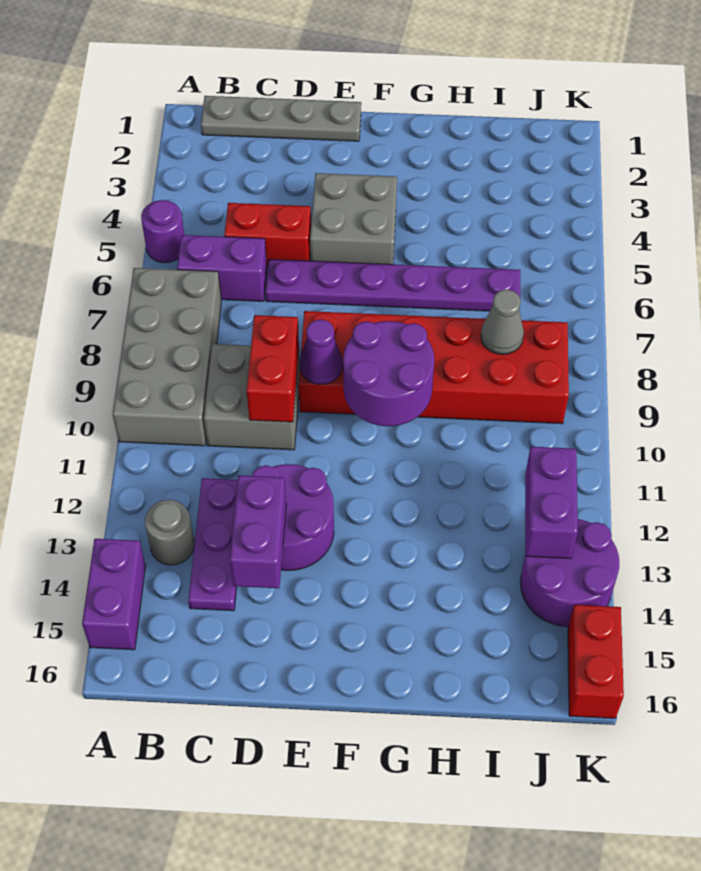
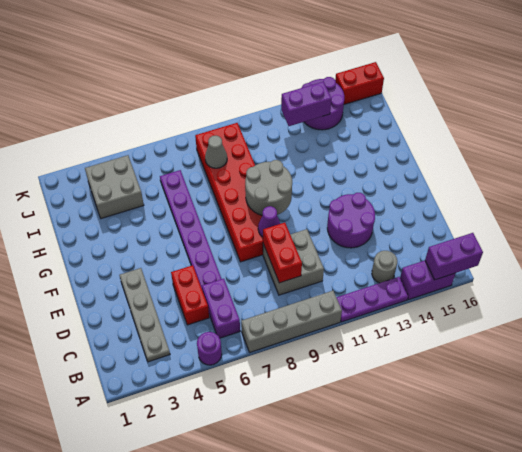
grey brick A7:B10 level 1 -> grey brick A7:A10 level 1
grey plate B1:E1 level 1 -> grey plate B3:E3 level 1
purple plate C12:C14 level 1 -> purple plate A11:A13 level 1
red brick D9:D10 level 2 -> red brick C9:D9 level 2
purple brick D13:D14 level 2 -> purple brick A15:A16 level 2
grey brick E4:F5 level 1 -> grey brick I3:J4 level 1
purple round brick F9:G10 level 2 -> grey round brick F9:G10 level 2

